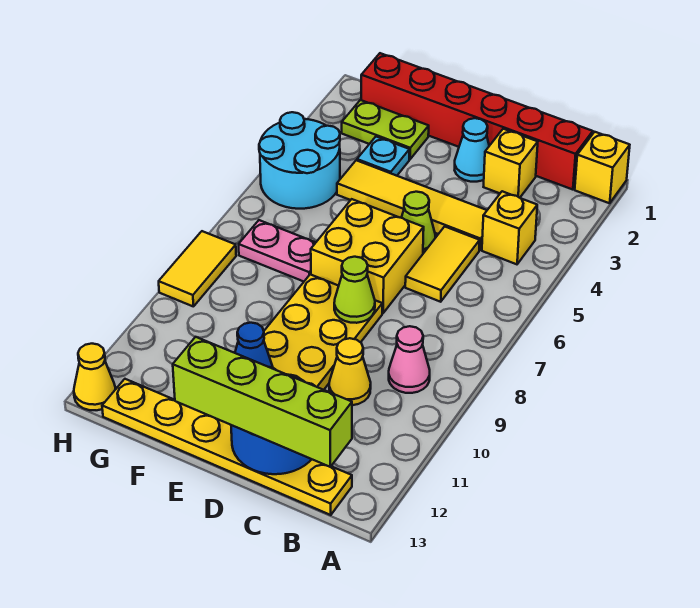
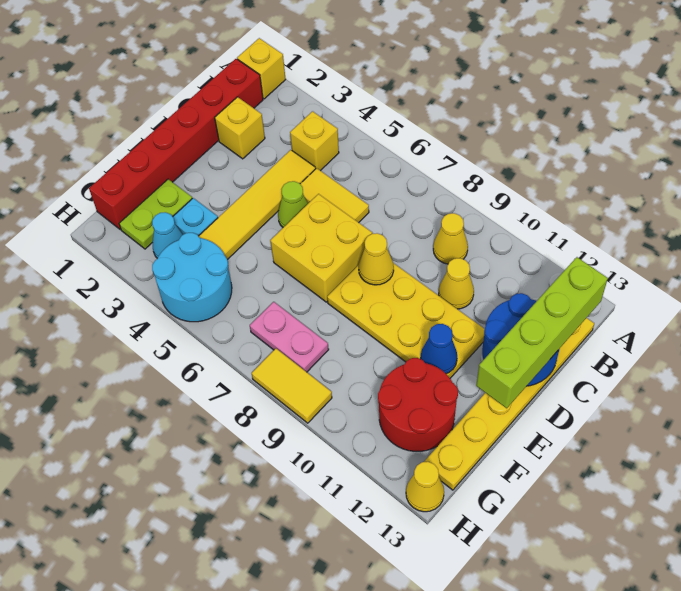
pink cone B9 level 1 -> yellow cone B9 level 1
cyan cone D2 level 1 -> cyan cone G3 level 1
lime cone D8 level 2 -> yellow cone D8 level 2
pink plate F7:G7 level 1 -> pink plate G7:G8 level 1
none -> red round brick F11:G12 level 1

